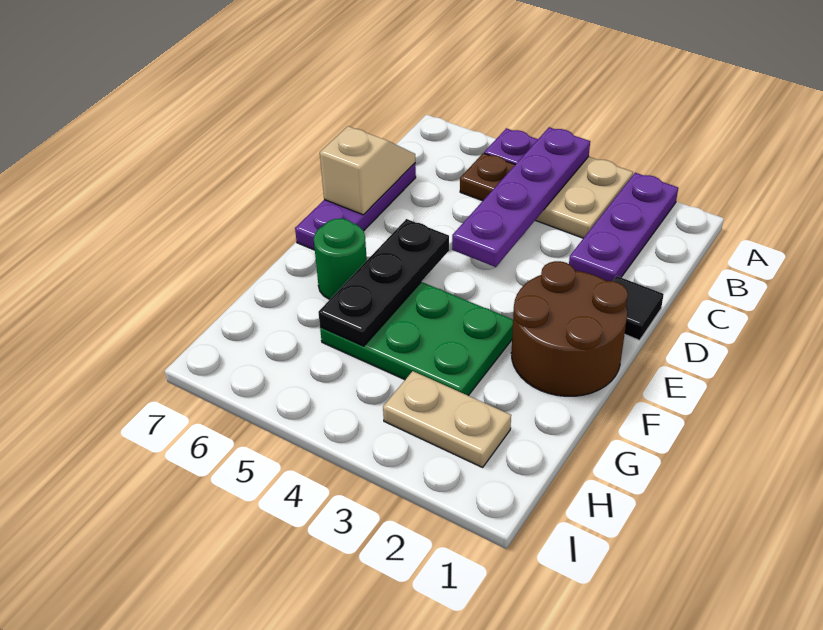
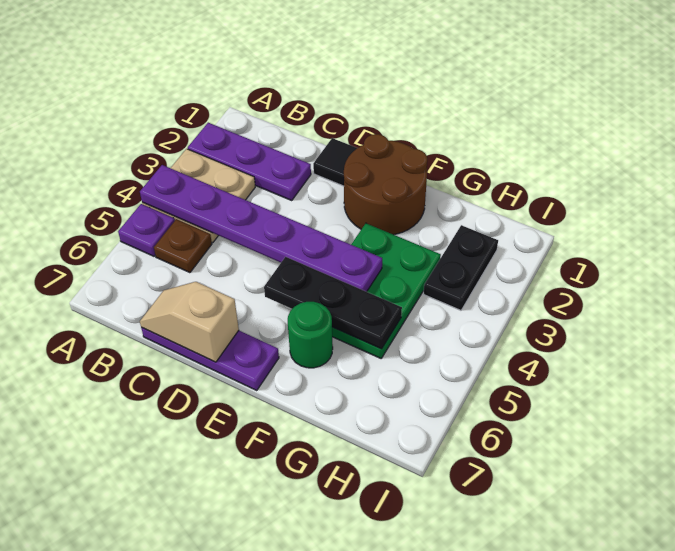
purple plate A4:D4 level 2 -> purple plate A4:F4 level 2
tan plate H2:H3 level 1 -> black plate H2:H3 level 1

